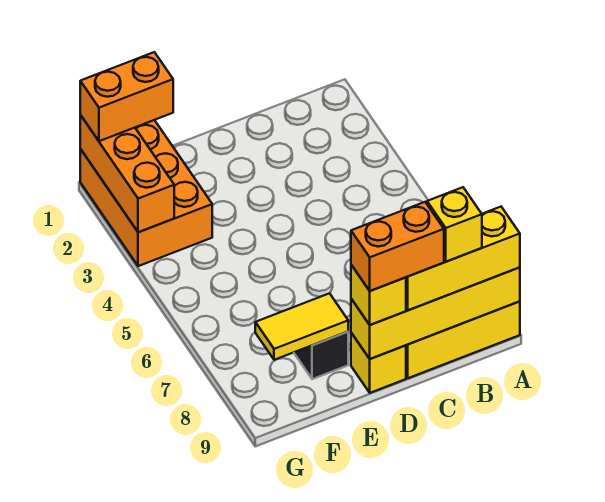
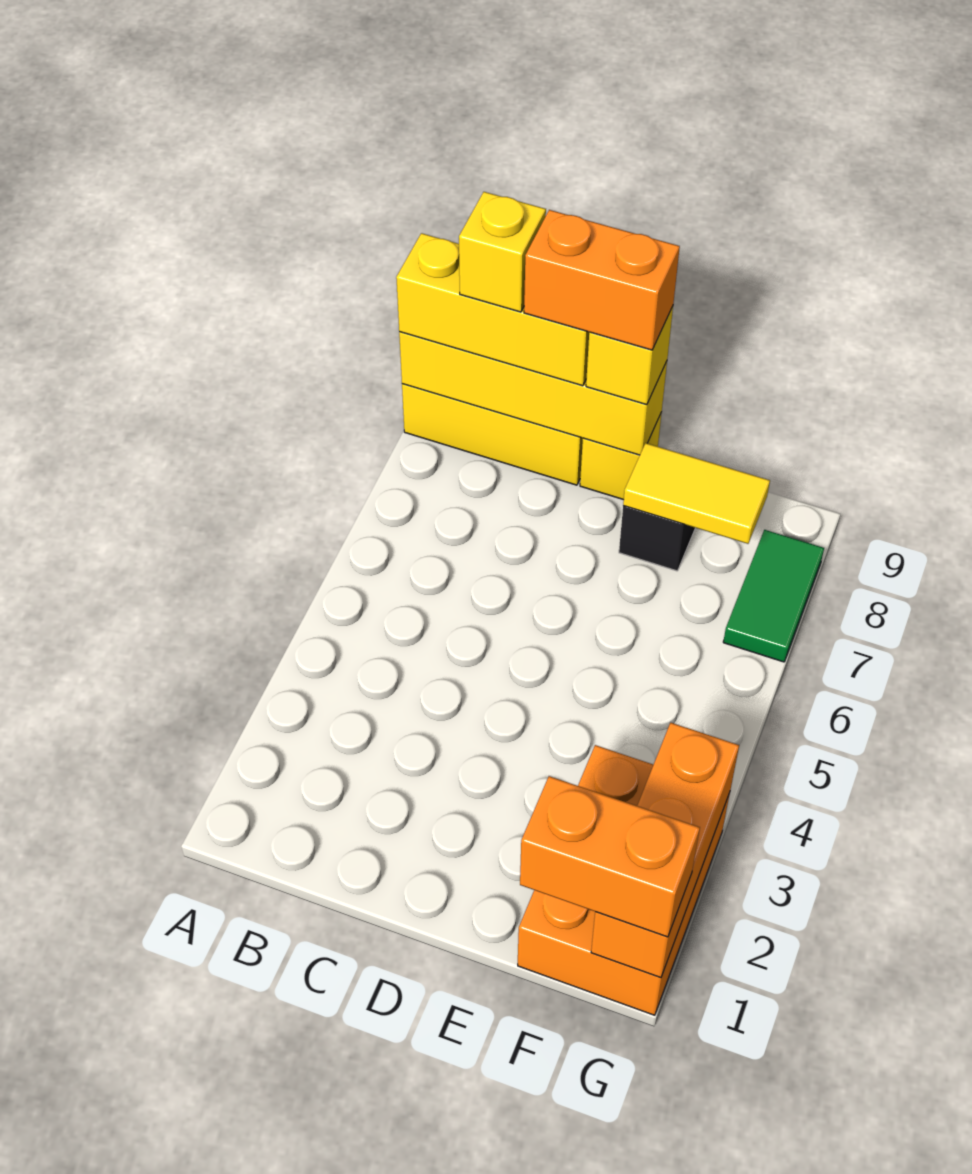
none -> green tile G7:G8 level 1

